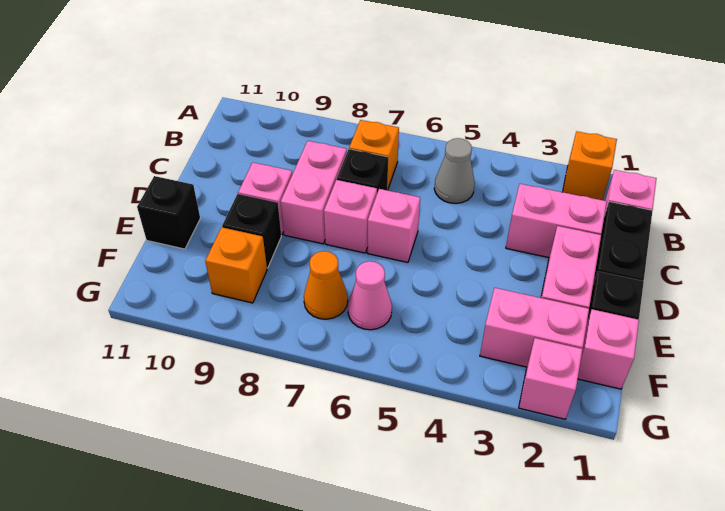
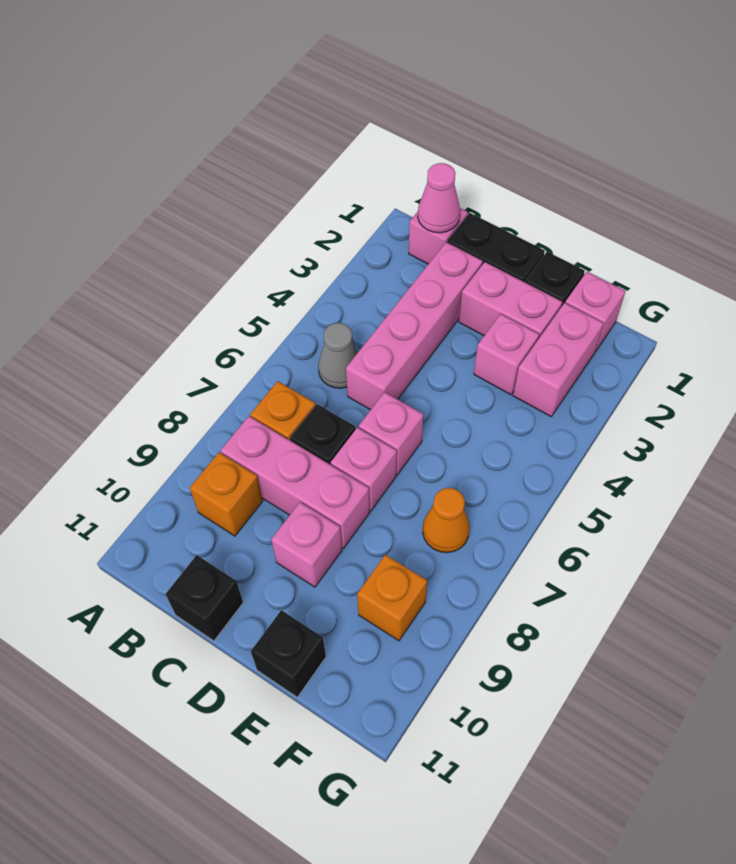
orange brick A2 level 1 -> orange brick B9 level 1
pink brick C2:C3 level 1 -> pink brick C2:C5 level 1
pink brick C8:D8 level 1 -> pink brick B8:D8 level 1
black brick E9 level 1 -> black brick C11 level 1
pink cone F6 level 1 -> pink cone B1 level 2
pink brick G2 level 1 -> pink brick E3 level 1

